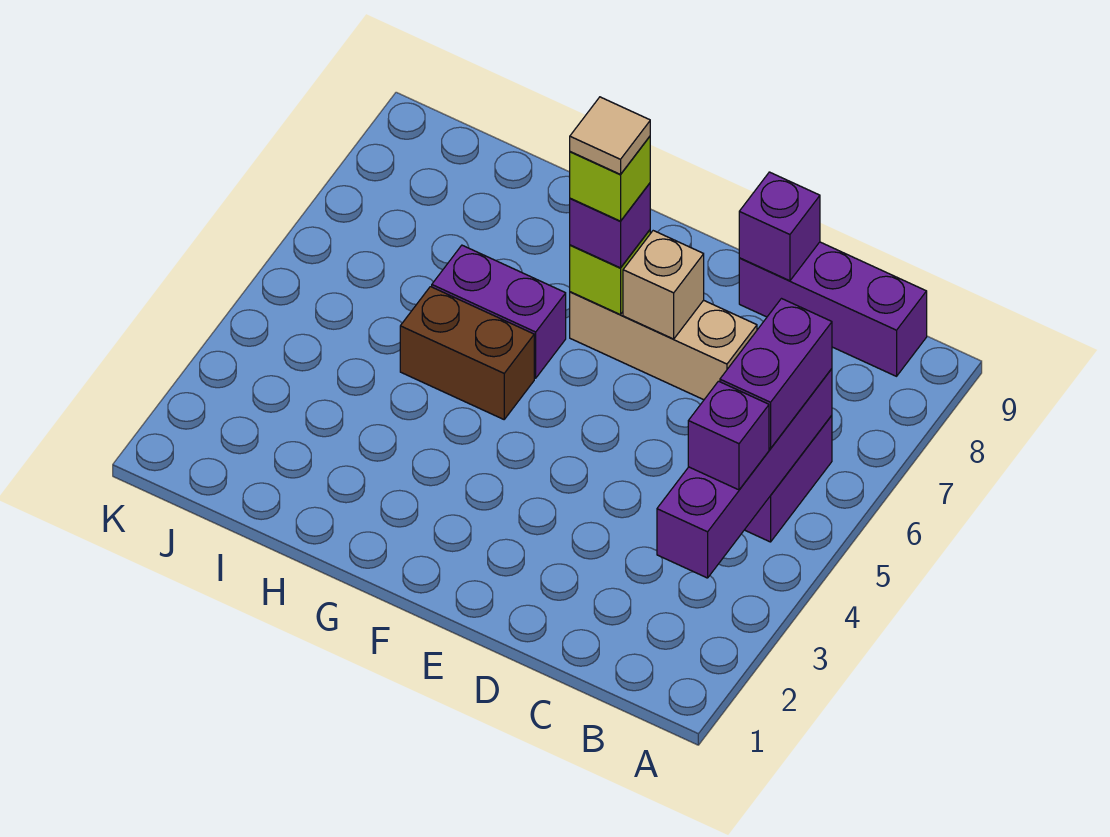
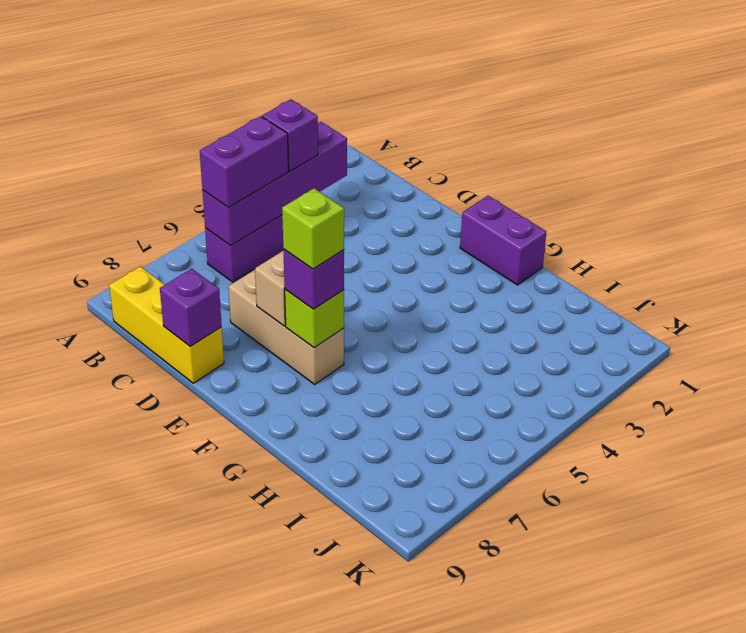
purple brick B9:D9 level 1 -> yellow brick B9:D9 level 1
tan tile F7 level 5 -> none
brown brick G5:H5 level 1 -> none
purple brick G6:H6 level 1 -> purple brick F1:G1 level 1

